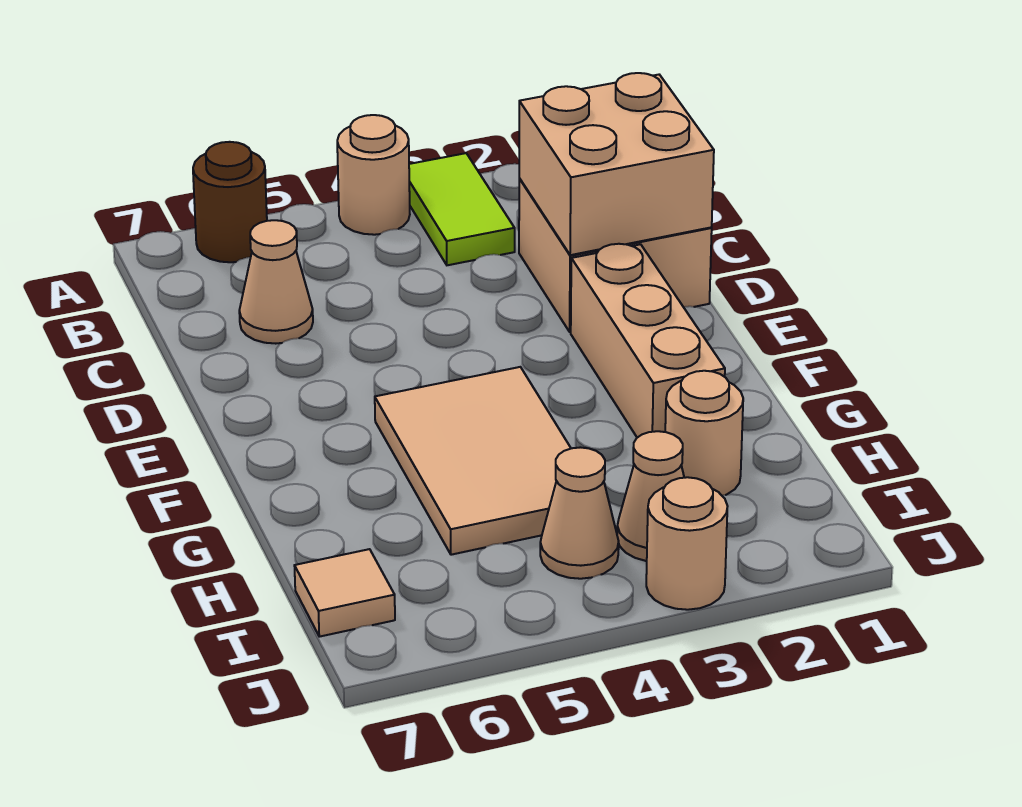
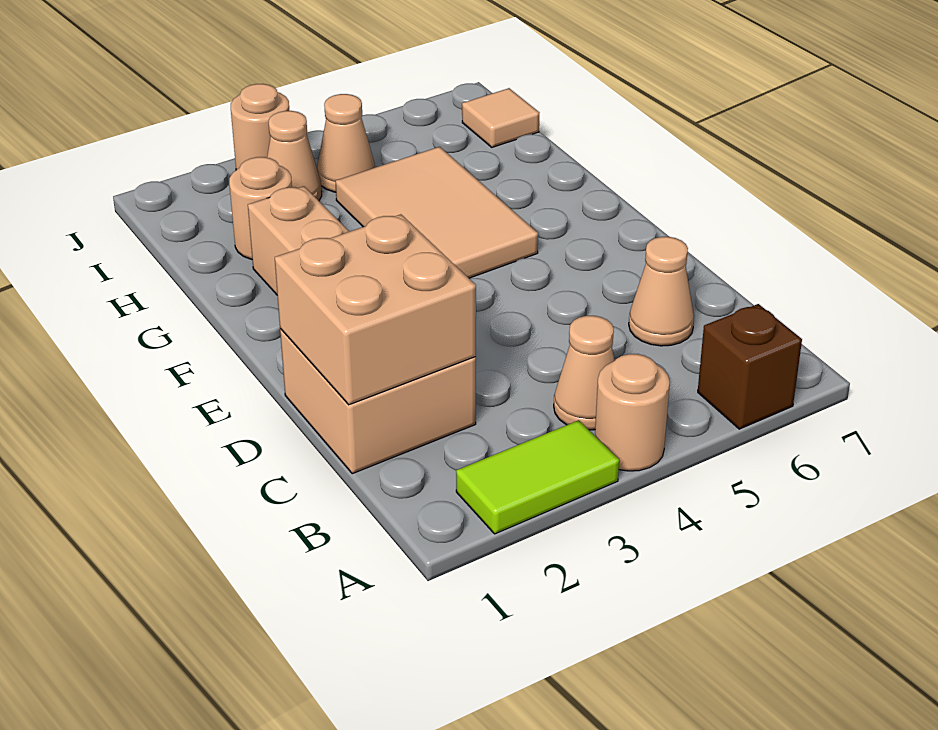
lime tile A3:B3 level 1 -> lime tile A2:A3 level 1
brown round brick A6 level 1 -> brown brick A6 level 1
none -> tan cone B4 level 1

